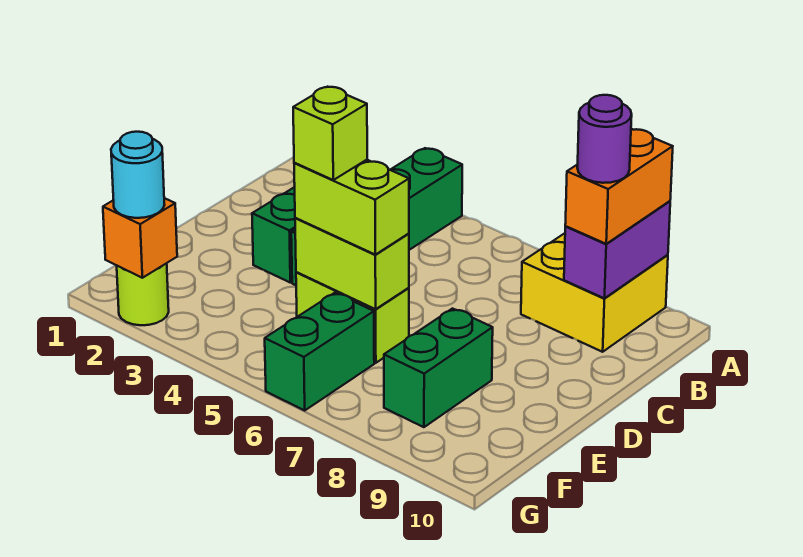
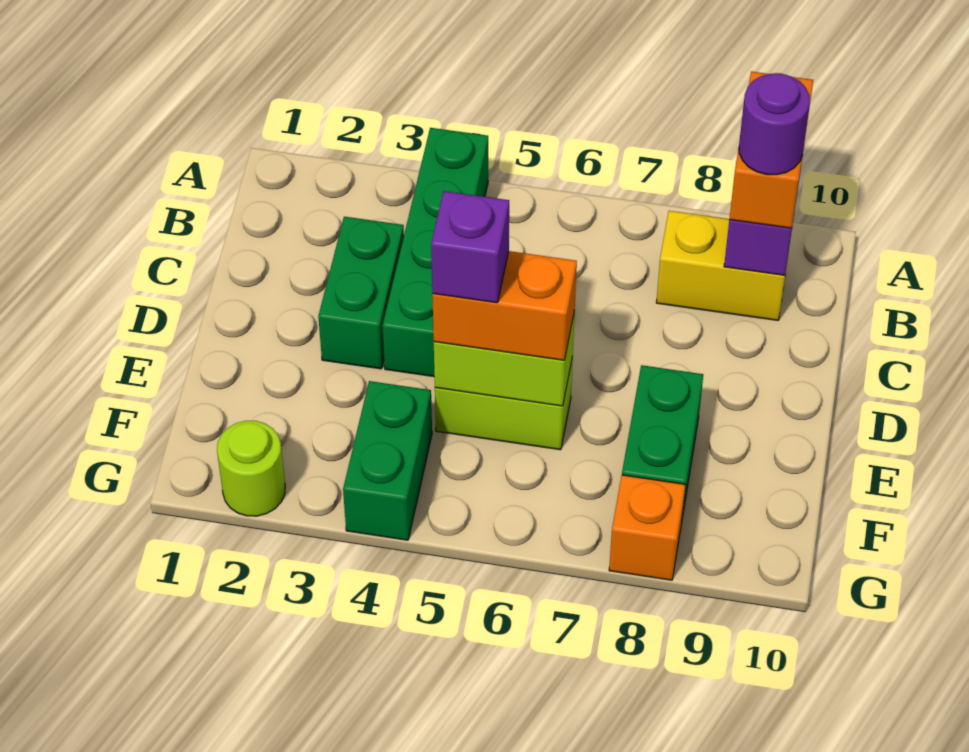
yellow brick A8:B9 level 1 -> yellow brick B8:B9 level 1
lime brick E5:E6 level 3 -> orange brick E5:E6 level 3
lime brick E5 level 4 -> purple brick E5 level 4
green brick F6:G6 level 1 -> green brick F4:G4 level 1
orange brick G2 level 2 -> orange brick G8 level 1
cyan round brick G2 level 3 -> none

